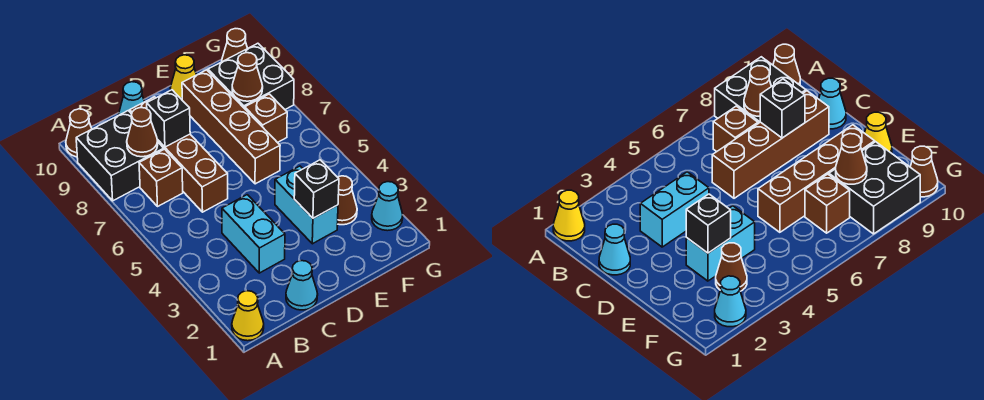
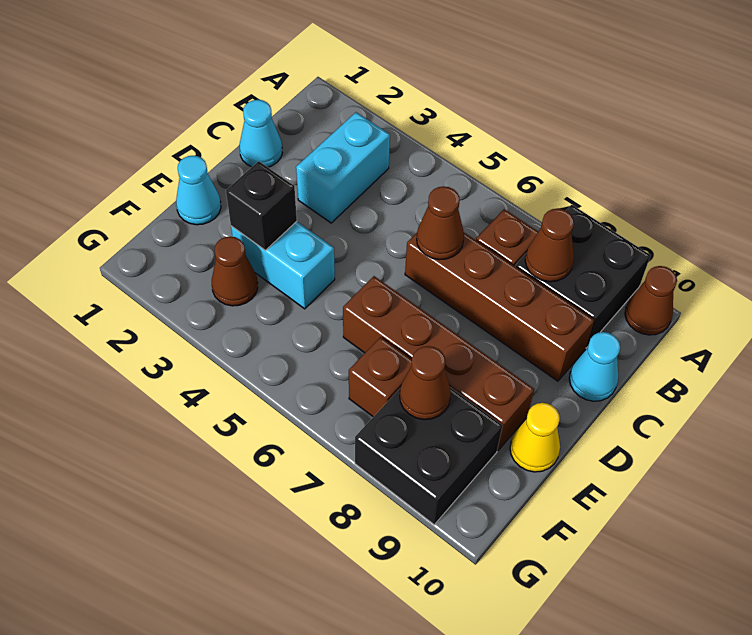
yellow cone A1 level 1 -> none
cyan brick C3:C4 level 1 -> cyan brick B3:C3 level 1
black brick C8 level 2 -> none
cyan cone G2 level 1 -> cyan cone E1 level 1
brown cone G10 level 1 -> brown cone C6 level 2

